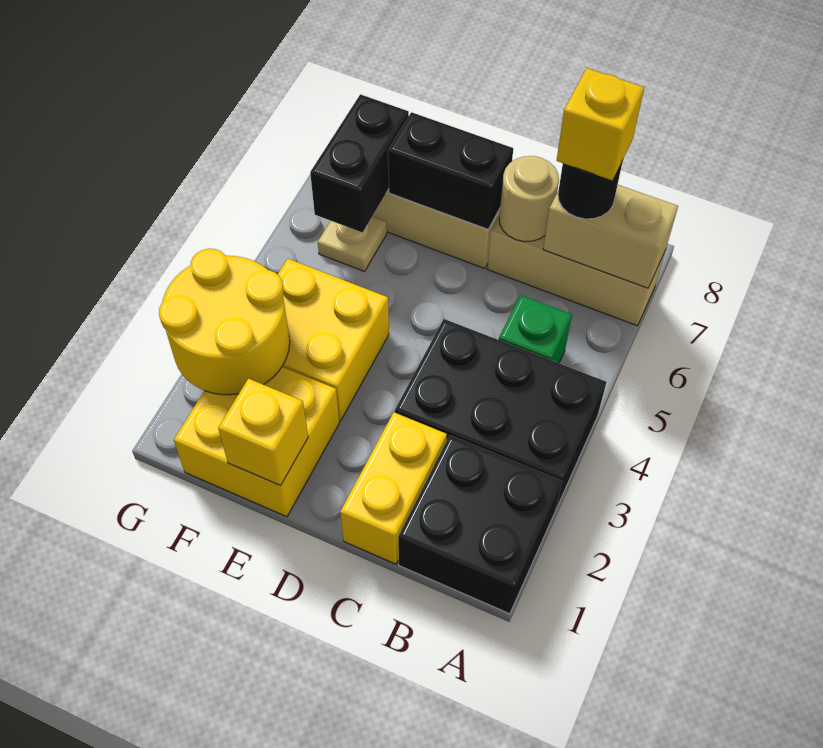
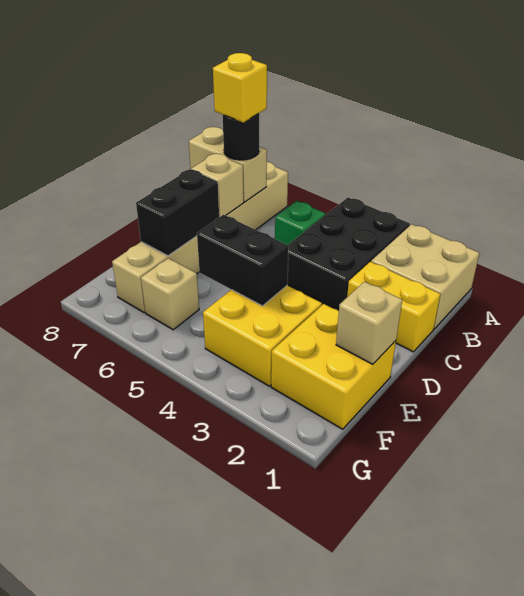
black brick A1:B2 level 1 -> tan brick A1:B2 level 1
tan brick A7:B7 level 2 -> tan brick B7:B8 level 2
tan round brick C7 level 2 -> tan brick C7 level 2
yellow brick E1 level 2 -> tan brick E1 level 2
yellow round brick F2:G3 level 2 -> none
tan plate F6 level 1 -> tan brick F6 level 1
black brick F6:F7 level 2 -> black brick E4:E5 level 2

